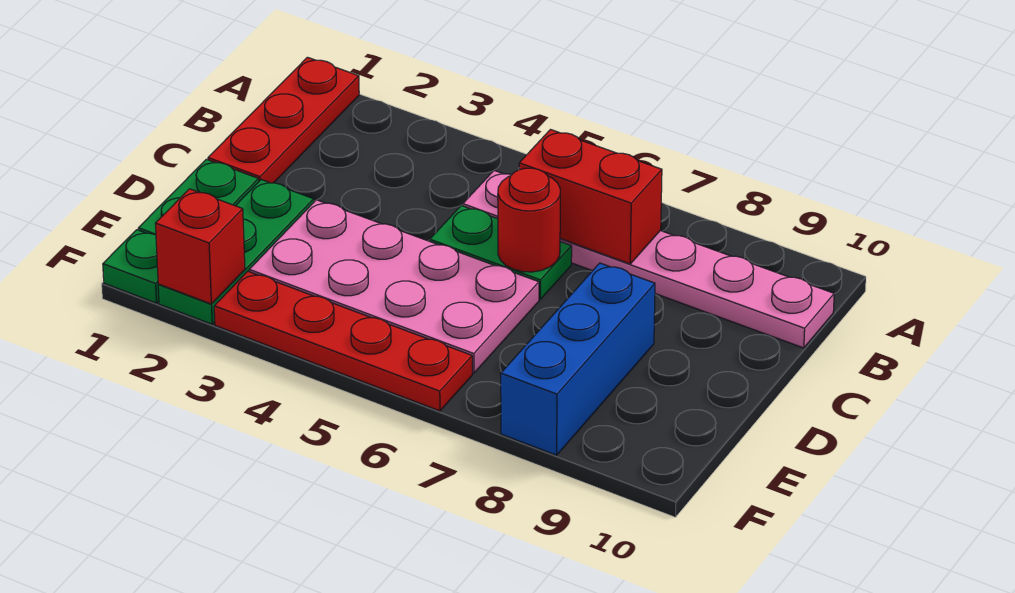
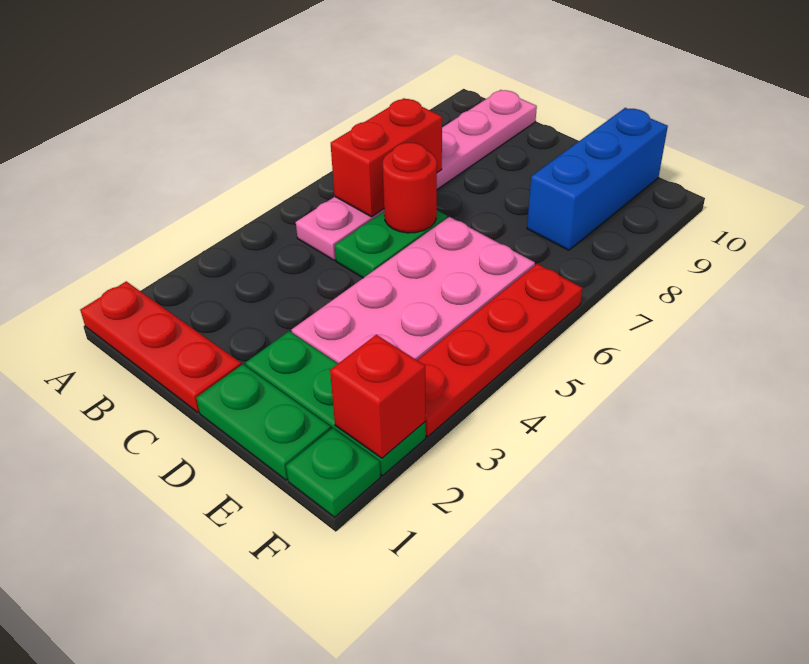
blue brick D8:F8 level 1 -> blue brick E8:E10 level 1

